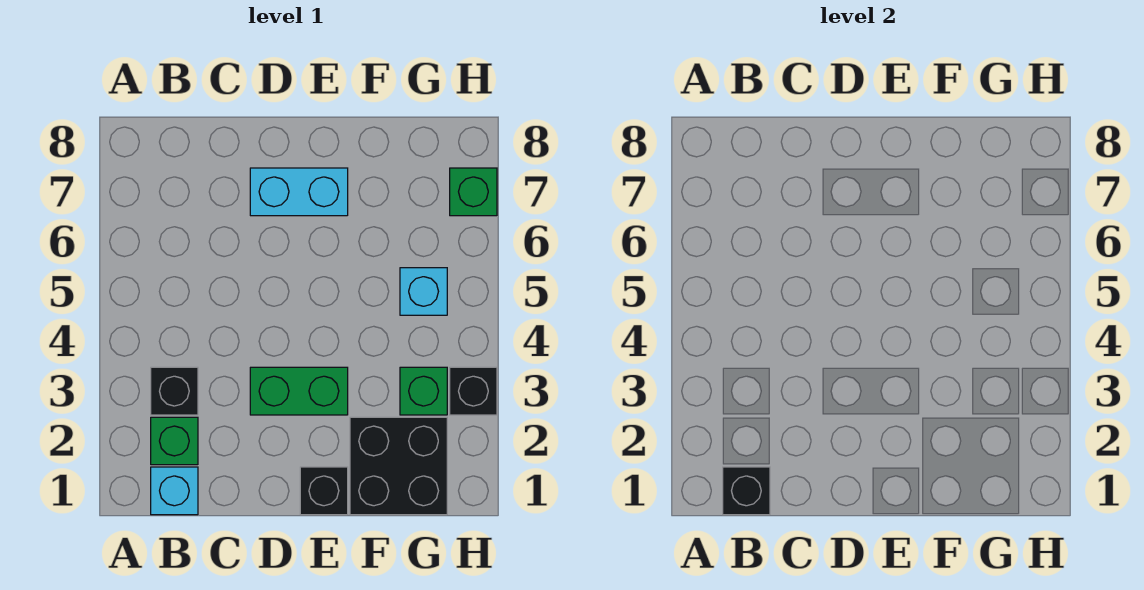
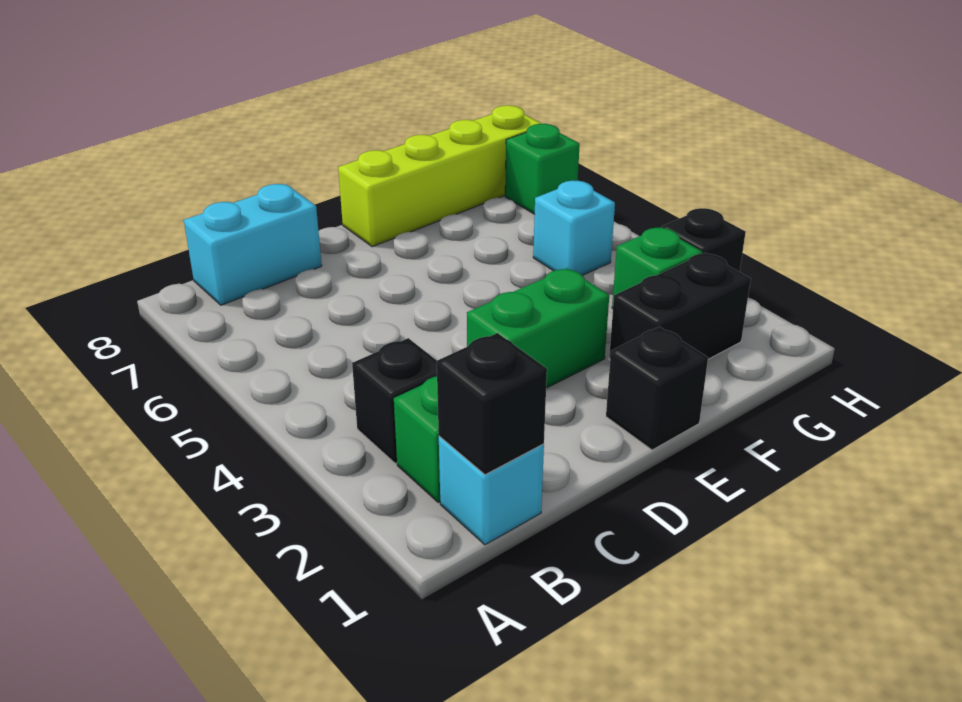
cyan brick D7:E7 level 1 -> cyan brick B8:C8 level 1
none -> lime brick E8:H8 level 1
black brick F1:G2 level 1 -> black brick F2:G2 level 1

